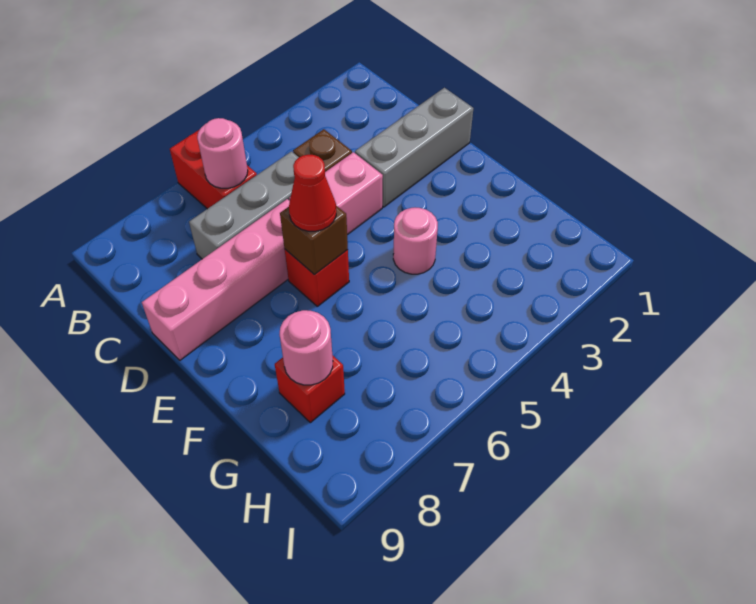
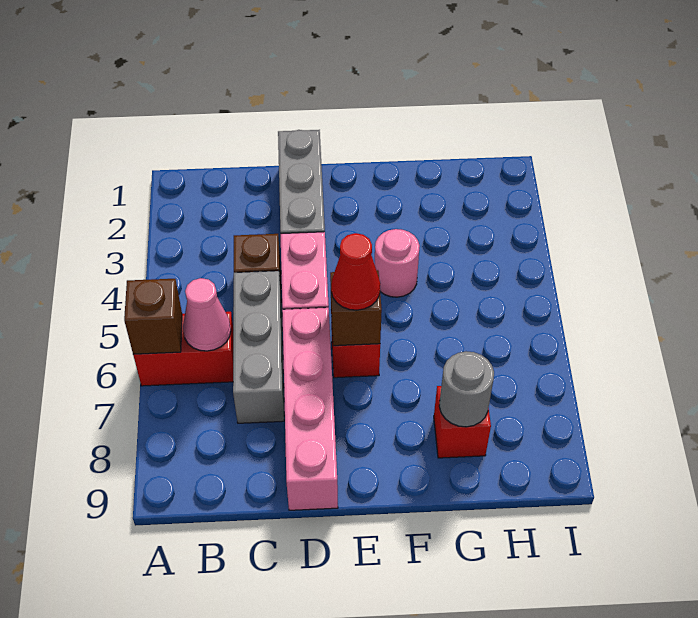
none -> brown brick A6 level 2
pink round brick B6 level 2 -> pink cone B6 level 2
pink round brick G8 level 2 -> grey round brick G8 level 2

